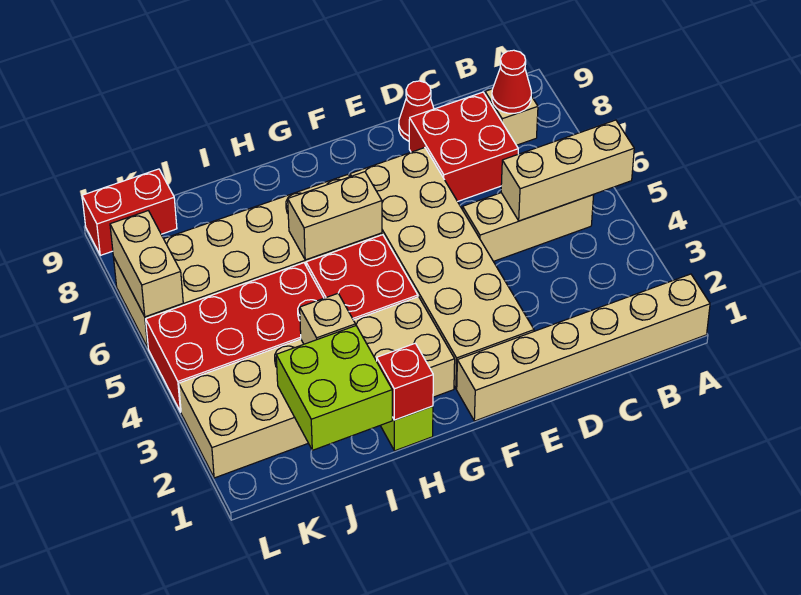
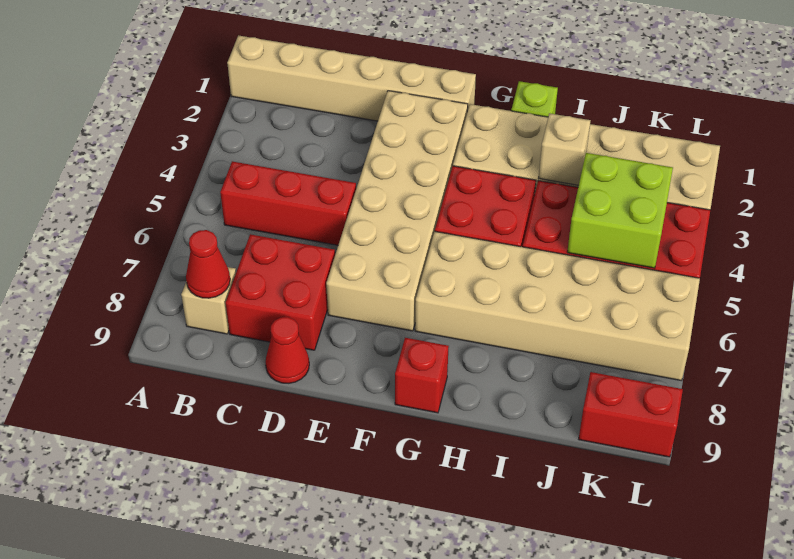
tan brick A5:C5 level 2 -> none
tan brick B5:D5 level 1 -> red brick B5:D5 level 1
tan brick G6:H6 level 2 -> none
red brick H1 level 2 -> red brick G9 level 1
lime brick I1:J2 level 2 -> lime brick J4:K5 level 2
tan brick L6:L7 level 2 -> none

